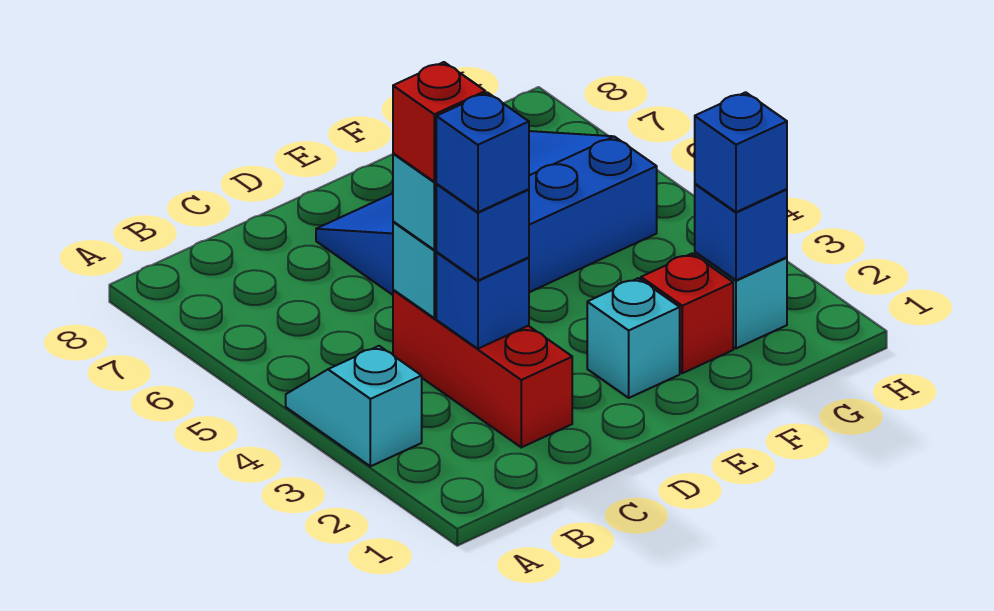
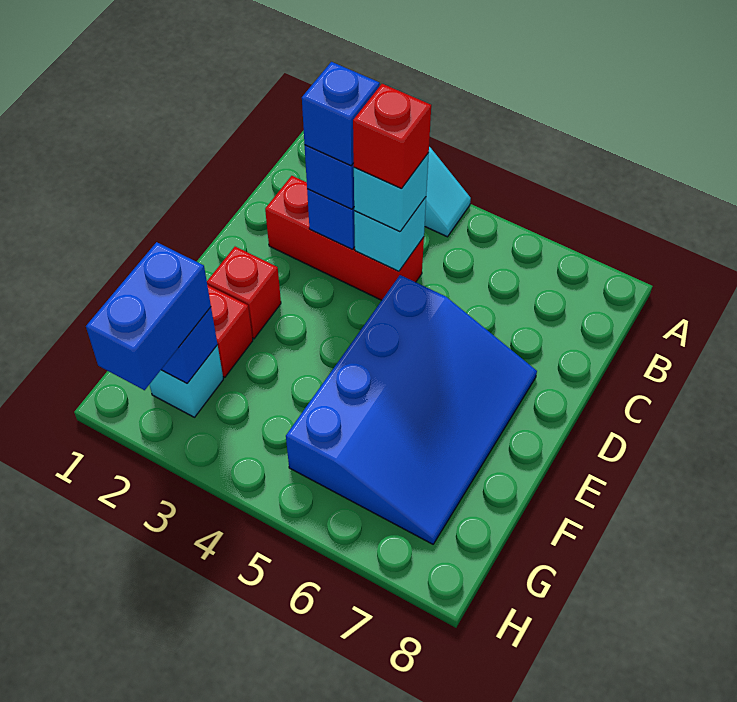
cyan brick E2 level 1 -> red brick E2 level 1
blue brick G2 level 3 -> blue brick G2:H2 level 3

